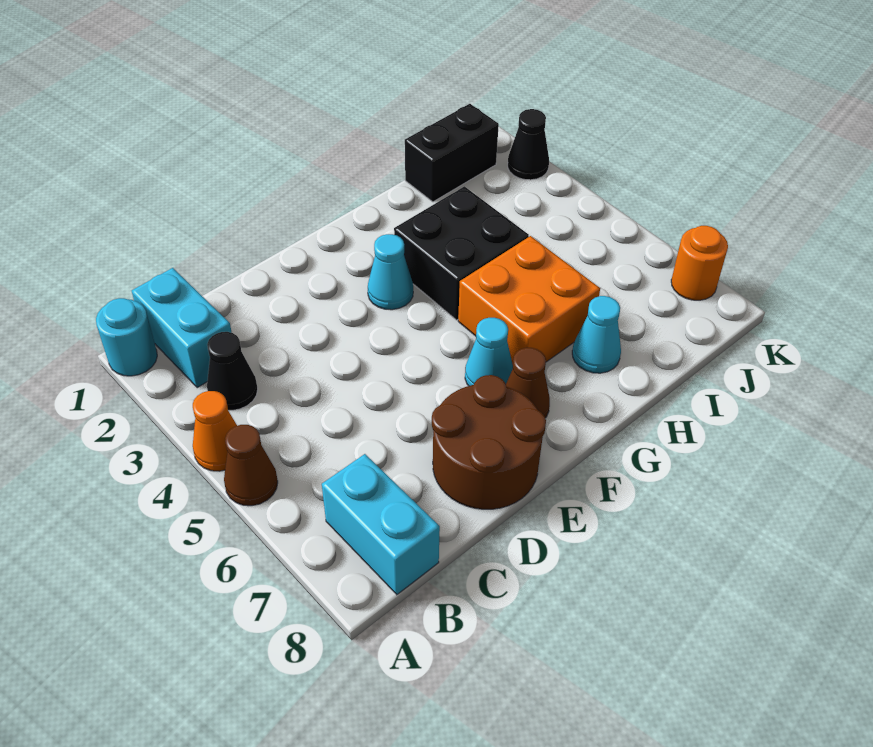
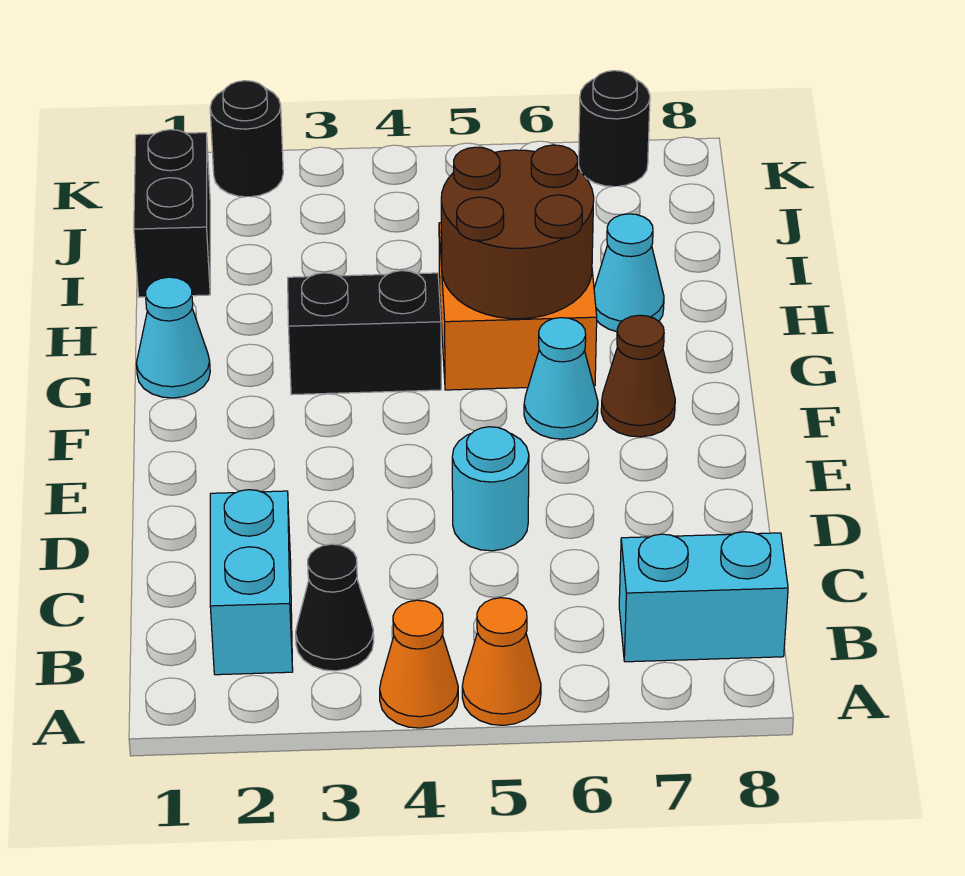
cyan round brick A1 level 1 -> cyan round brick D5 level 1
brown cone A5 level 1 -> orange cone A5 level 1
cyan brick B1:B2 level 1 -> cyan brick B2:C2 level 1
brown round brick D7:E8 level 1 -> brown round brick G5:H6 level 2
cyan cone F3 level 1 -> cyan cone G1 level 1
black brick G3:H4 level 1 -> black brick G3:G4 level 1
black cone K2 level 1 -> black round brick K2 level 1
orange round brick K7 level 1 -> black round brick K7 level 1

